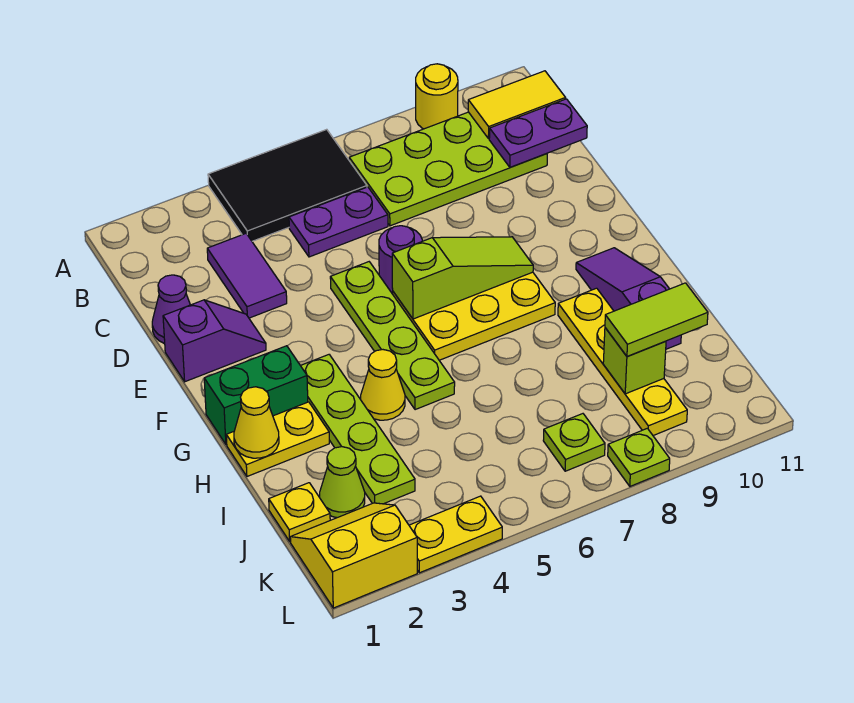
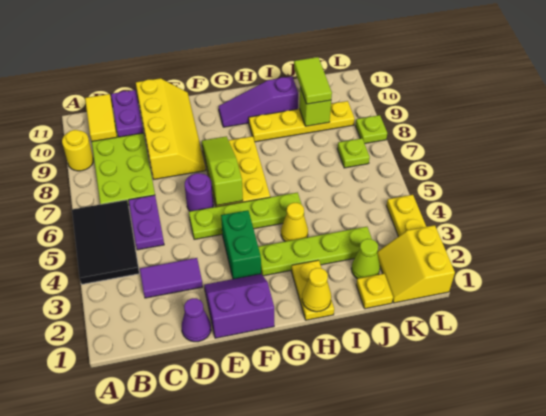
none -> yellow slope D8:E11 level 1 top D
purple slope E1:E2 level 1 top 1 -> purple slope E1:F2 level 1 top 1
green brick G1:G2 level 1 -> green brick F3:F4 level 1

